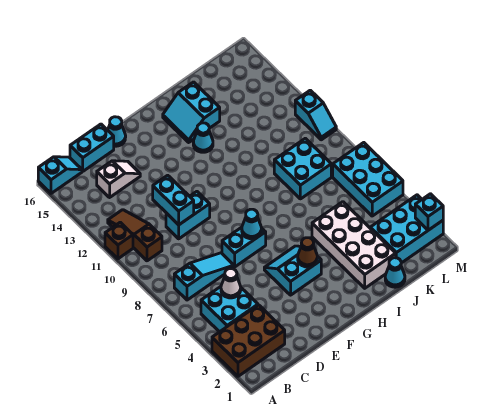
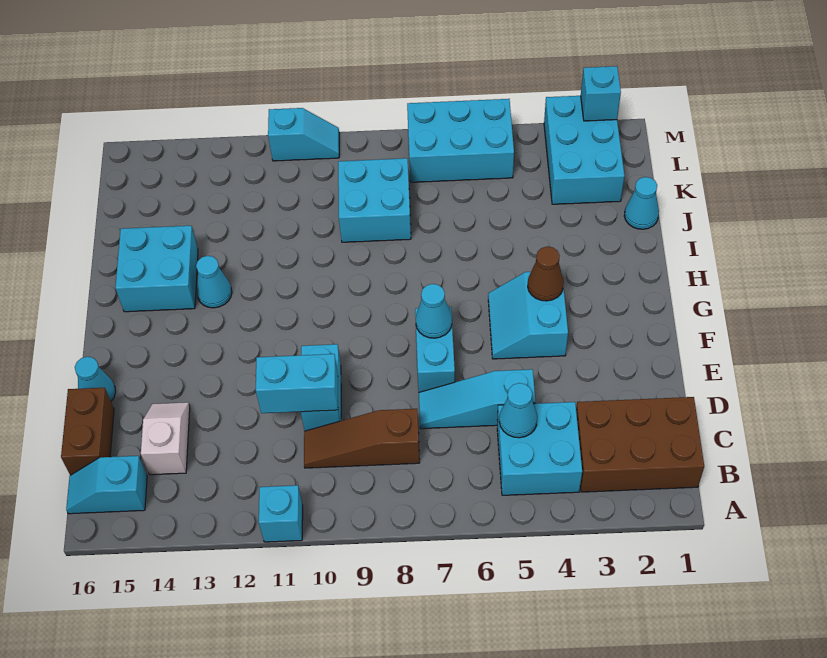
brown brick A2:C3 level 1 -> brown brick B1:C3 level 1
brown brick A11 level 1 -> cyan brick A11 level 1
cyan slope A16:B16 level 1 top A -> cyan slope B15:B16 level 1 top 15
cyan slope B7:D7 level 1 top B -> cyan slope D5:D7 level 1 top 5
brown slope B10:B12 level 1 top 10 -> brown slope C8:C10 level 1 top 8
white cone C5 level 2 -> cyan cone C5 level 2
cyan brick C16:D16 level 1 -> brown brick C16:D16 level 1
cyan slope H14:I15 level 1 top I -> cyan brick H14:I15 level 1
white brick I2:J5 level 1 -> none

